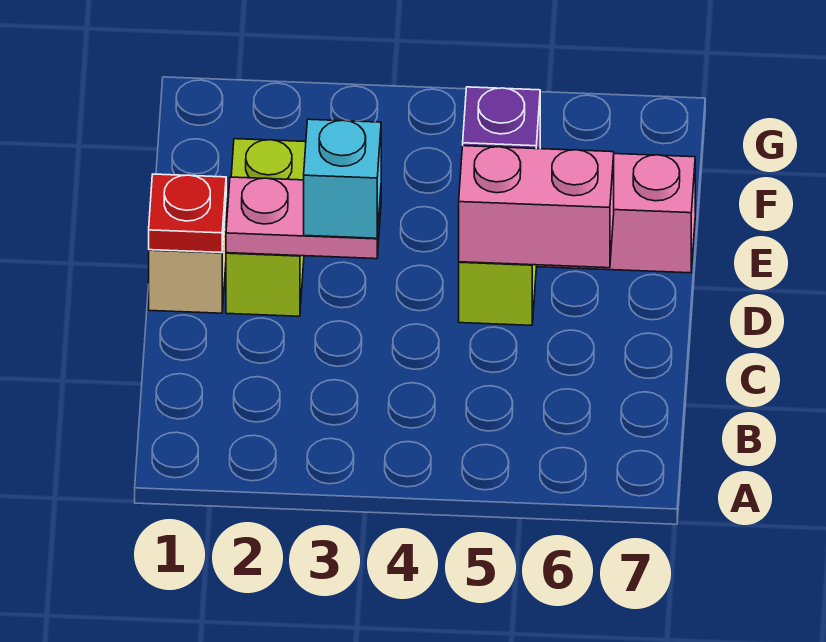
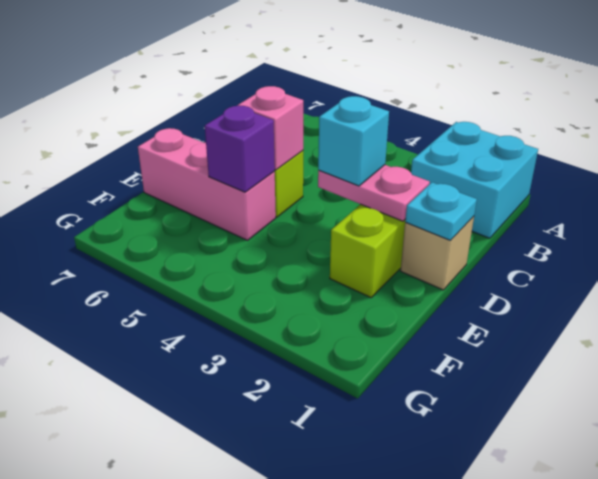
none -> cyan brick A1:B2 level 1
red plate D1 level 2 -> cyan plate D1 level 2
pink brick D5:D6 level 2 -> pink brick D5 level 2

